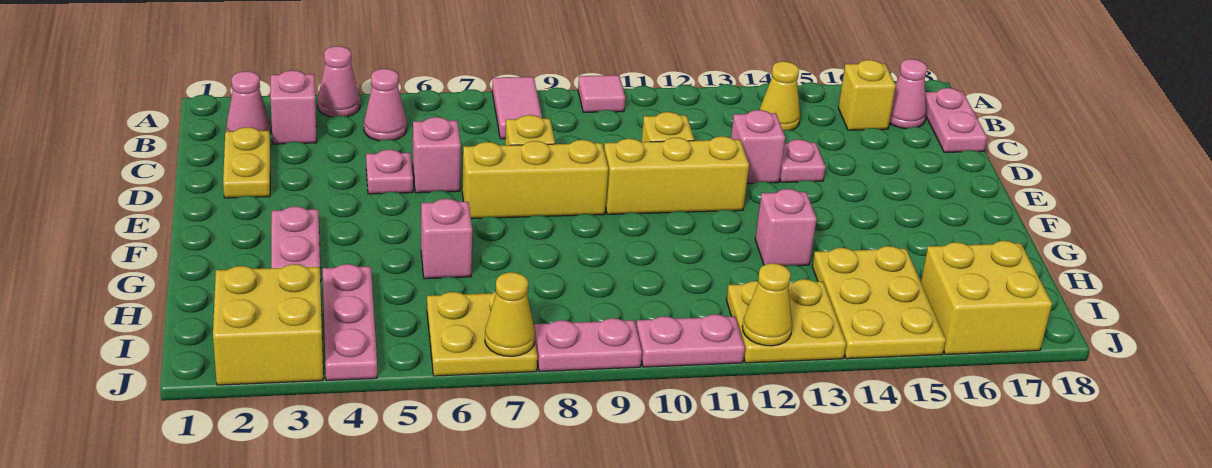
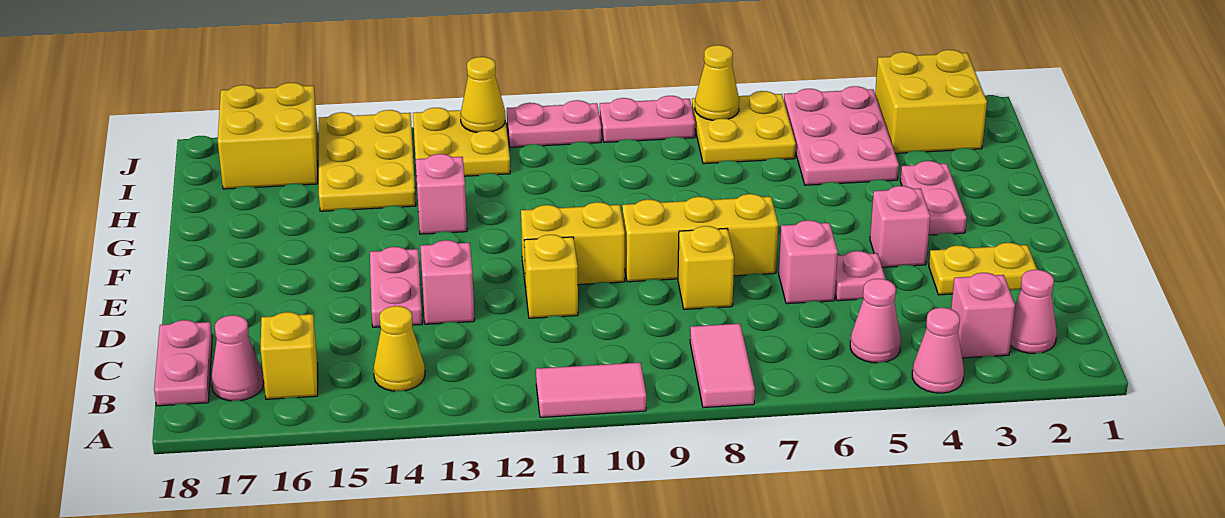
pink tile A10 level 1 -> pink tile A10:A11 level 1
yellow plate C2:D2 level 1 -> yellow plate D2:D3 level 1
pink plate D14 level 1 -> pink plate D14:E14 level 1
yellow brick E10:E12 level 1 -> yellow brick E10:E11 level 1
pink brick G6 level 1 -> pink brick E4 level 1
pink plate H4:J4 level 1 -> pink plate H4:J5 level 1

